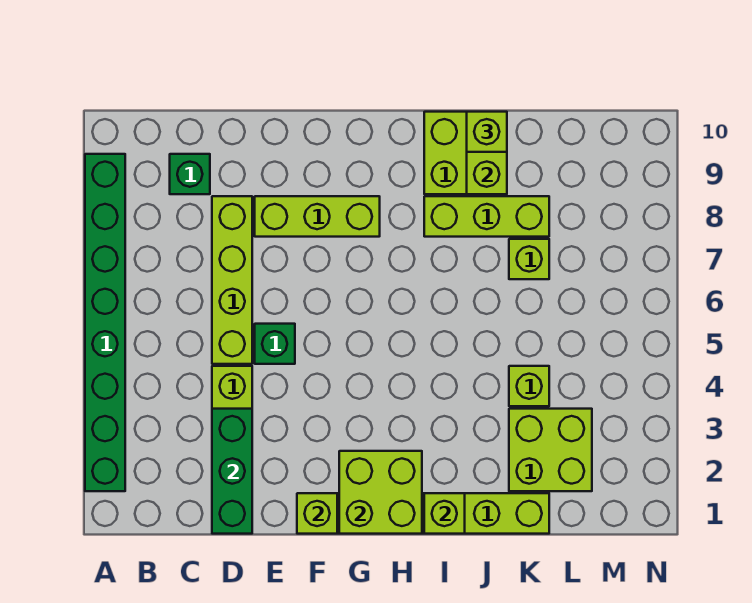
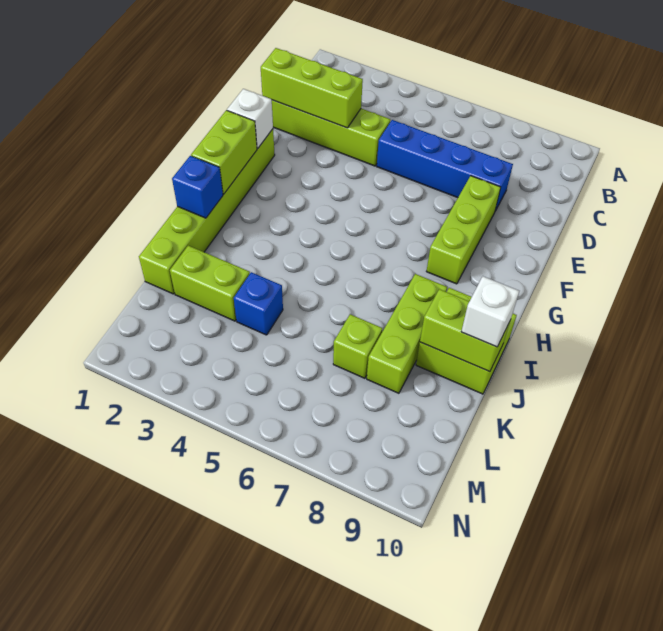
green brick A2:A9 level 1 -> none
green brick C9 level 1 -> none
green brick D1:D3 level 2 -> lime brick D1:D3 level 2
lime brick D5:D8 level 1 -> blue brick D5:D8 level 1
green brick E5 level 1 -> none
lime brick F1 level 2 -> white brick F1 level 2
lime brick G1:H2 level 2 -> lime brick G1:H1 level 2
lime brick I1 level 2 -> blue brick I1 level 2
lime brick J10 level 3 -> white brick J10 level 3
lime brick K2:L3 level 1 -> lime brick K2:K3 level 1
lime brick K4 level 1 -> blue brick K4 level 1

